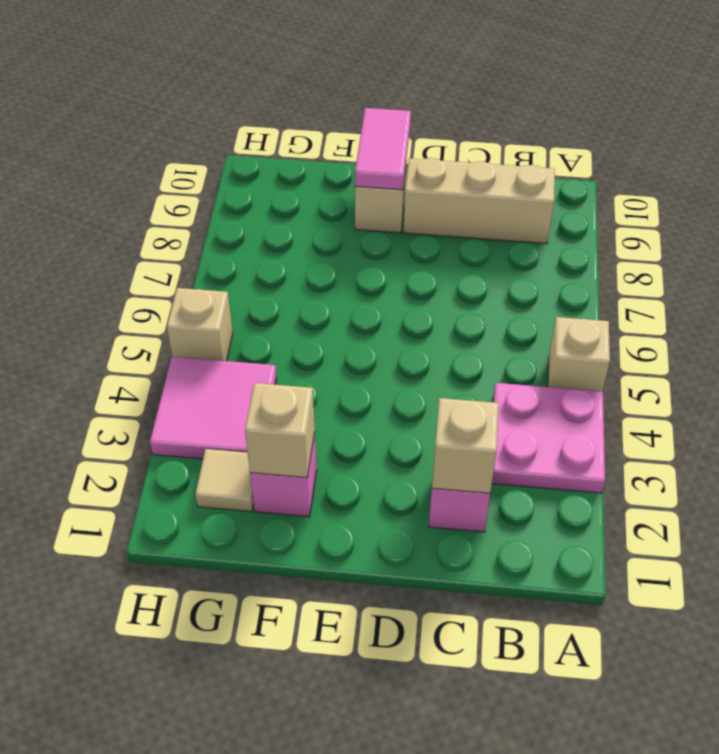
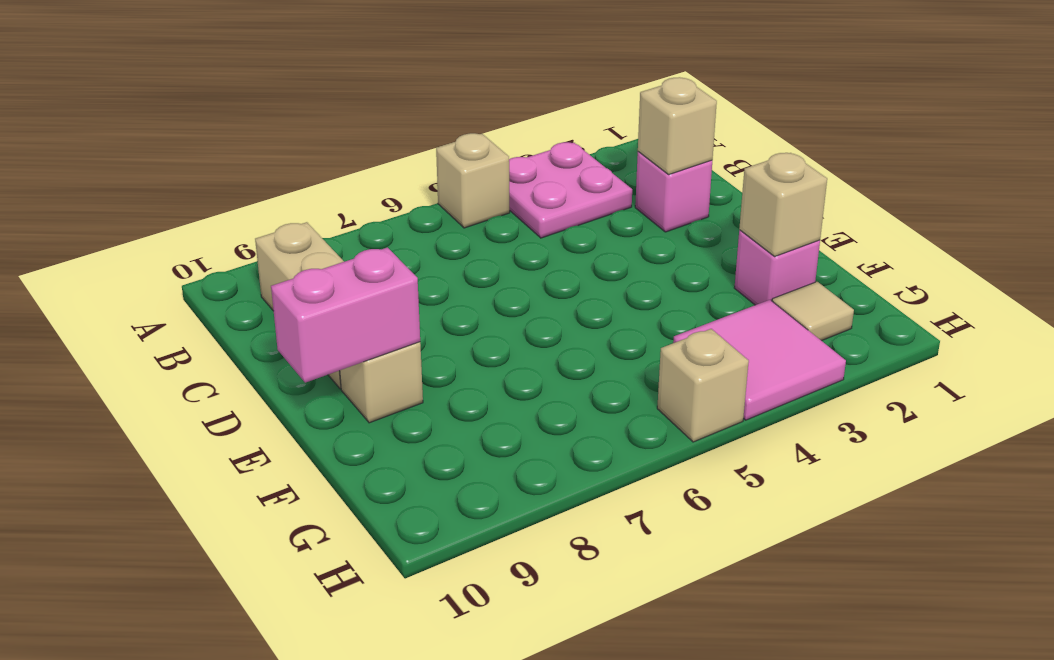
pink tile E9:E10 level 2 -> pink brick E9:E10 level 2

